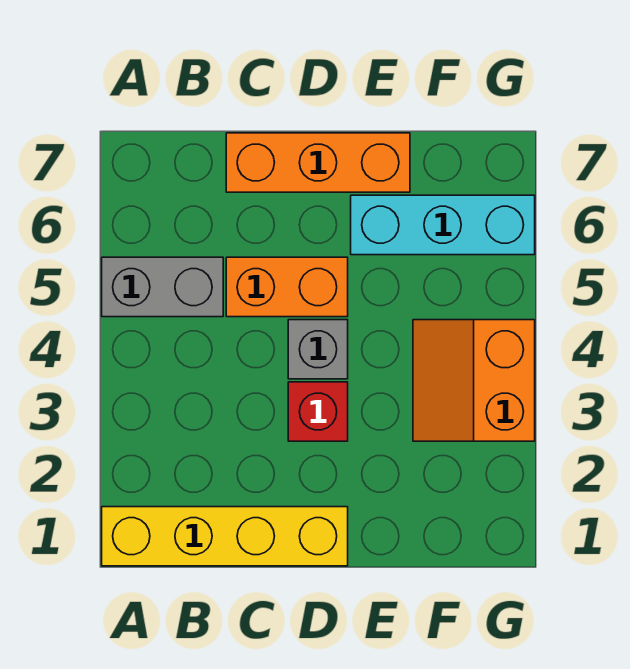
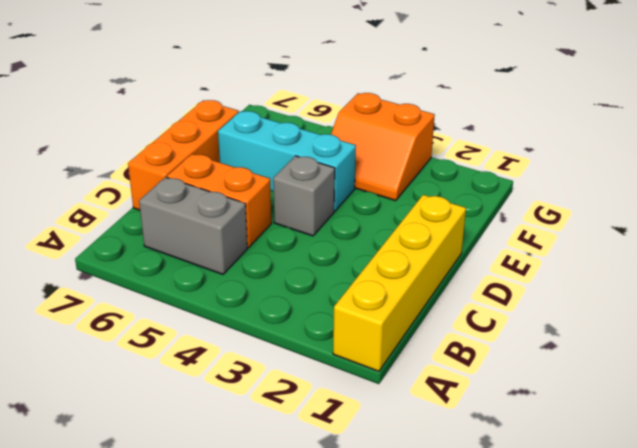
grey brick A5:B5 level 1 -> grey brick B5:B6 level 1
orange brick C5:D5 level 1 -> orange brick C5:C6 level 1
red brick D3 level 1 -> none
cyan brick E6:G6 level 1 -> cyan brick E4:E6 level 1

